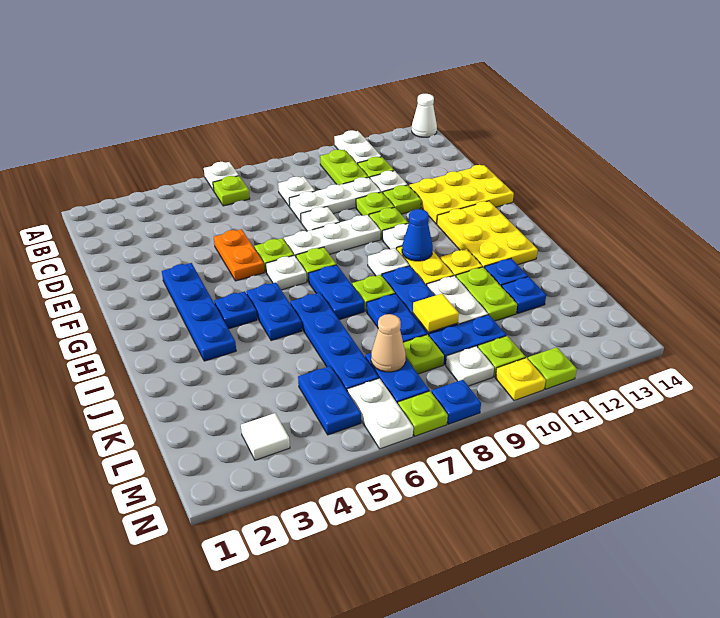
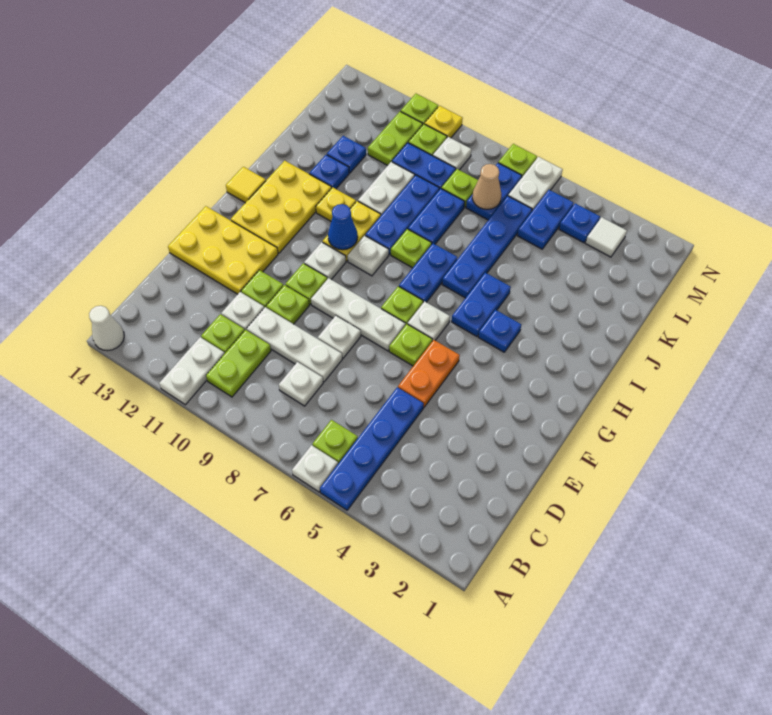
blue plate F3:I3 level 1 -> blue plate A5:D5 level 1
lime plate J11:K11 level 1 -> lime plate L11:M11 level 1
yellow tile K9 level 2 -> yellow tile H14 level 1
blue plate N8 level 1 -> blue plate M4 level 1

